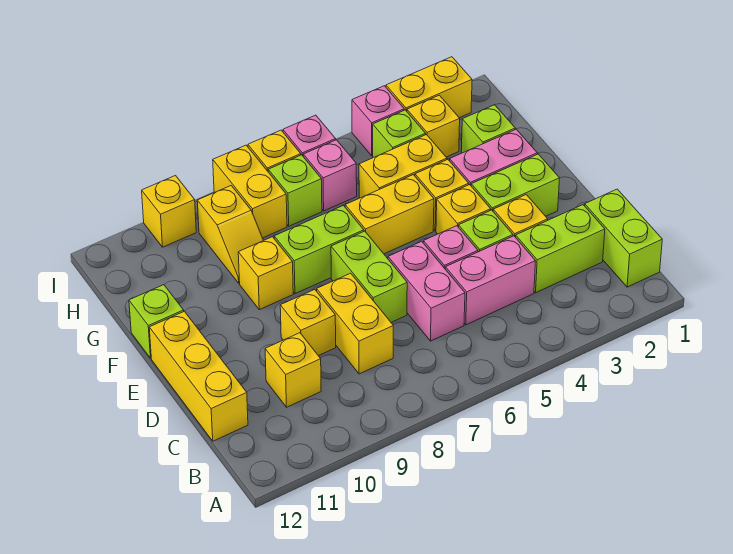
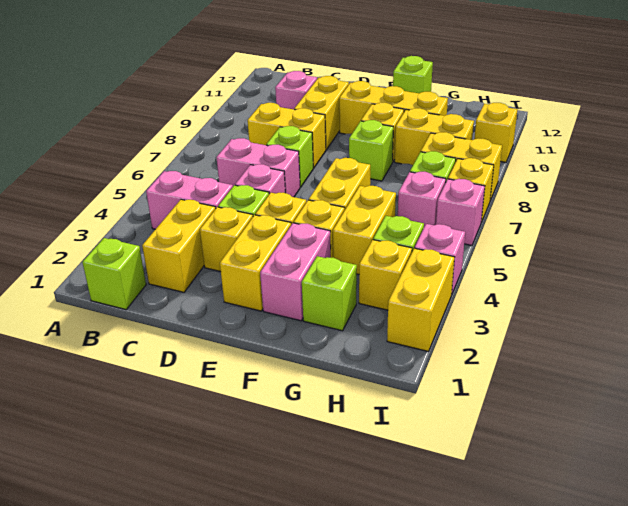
lime brick B1:C1 level 1 -> lime brick B1 level 1
lime brick C2:C3 level 1 -> yellow brick C2:C3 level 1
pink brick C4:C5 level 1 -> pink brick B4:C4 level 1
yellow brick C10 level 1 -> pink brick C10 level 1
yellow brick C12:E12 level 1 -> yellow brick E10:G10 level 1
lime brick D7:E7 level 1 -> lime brick D7 level 1
yellow brick D9 level 1 -> yellow brick D9:D10 level 1
lime brick E2:E3 level 1 -> yellow brick E2:E3 level 1
lime brick F7:F8 level 1 -> lime brick F8 level 1
yellow slope G9:H9 level 1 top H -> yellow brick G9:H9 level 1

